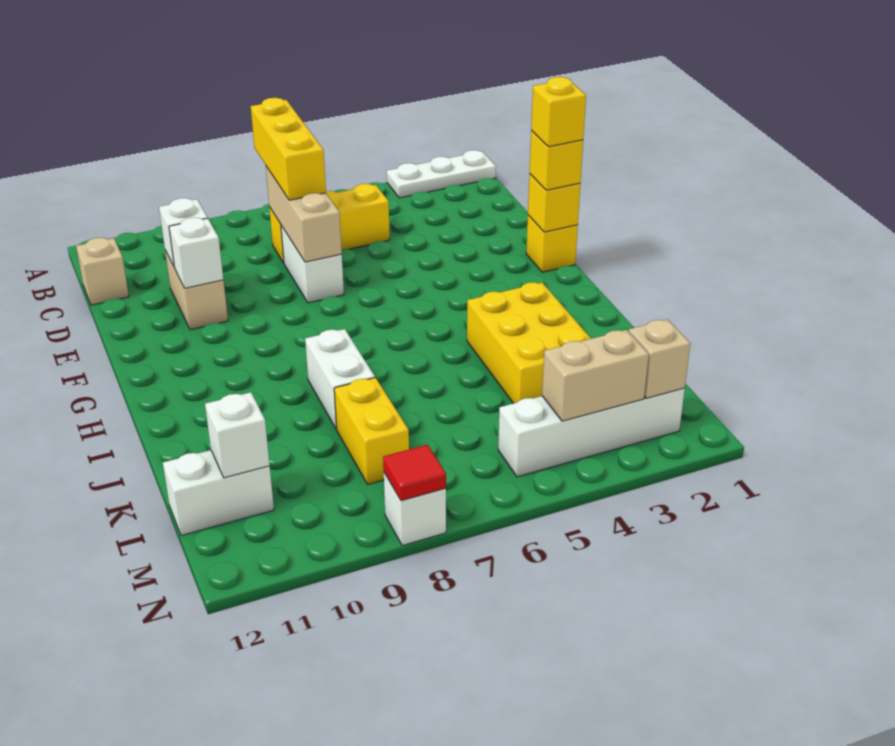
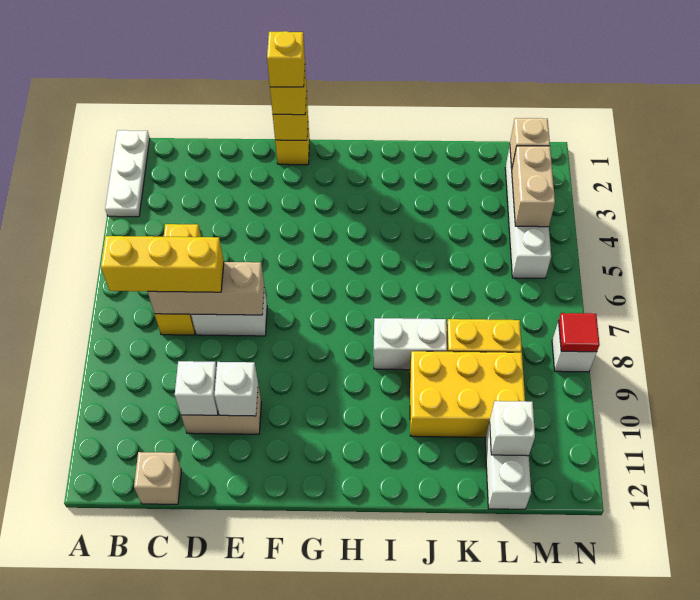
yellow brick I3:K4 level 1 -> yellow brick J9:L10 level 1

